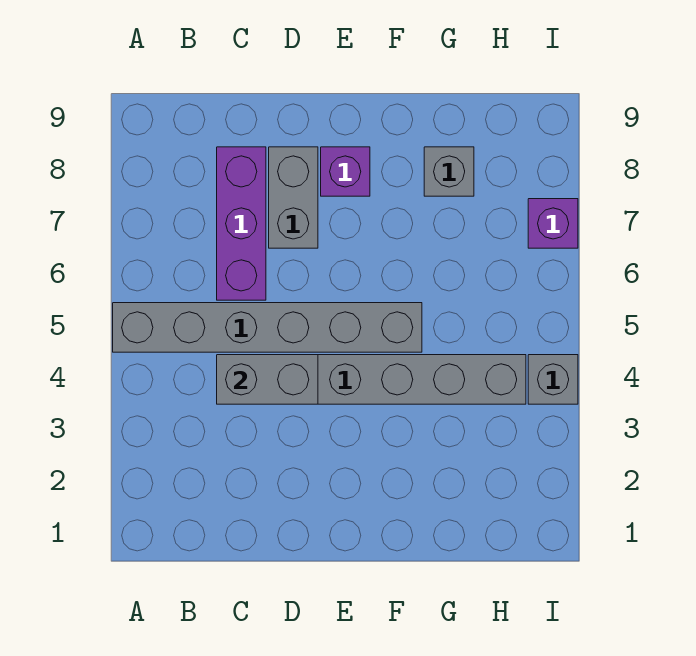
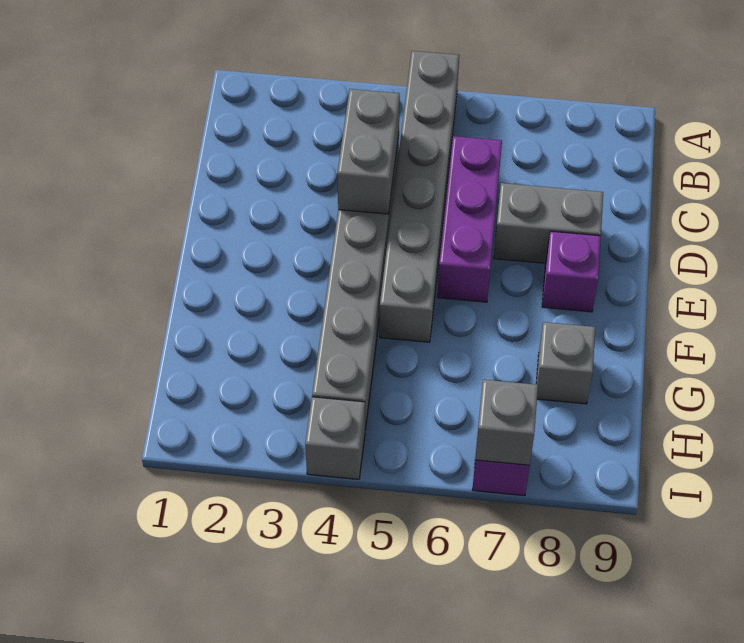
purple brick C6:C8 level 1 -> purple brick C6:E6 level 1
none -> grey brick I7 level 2

